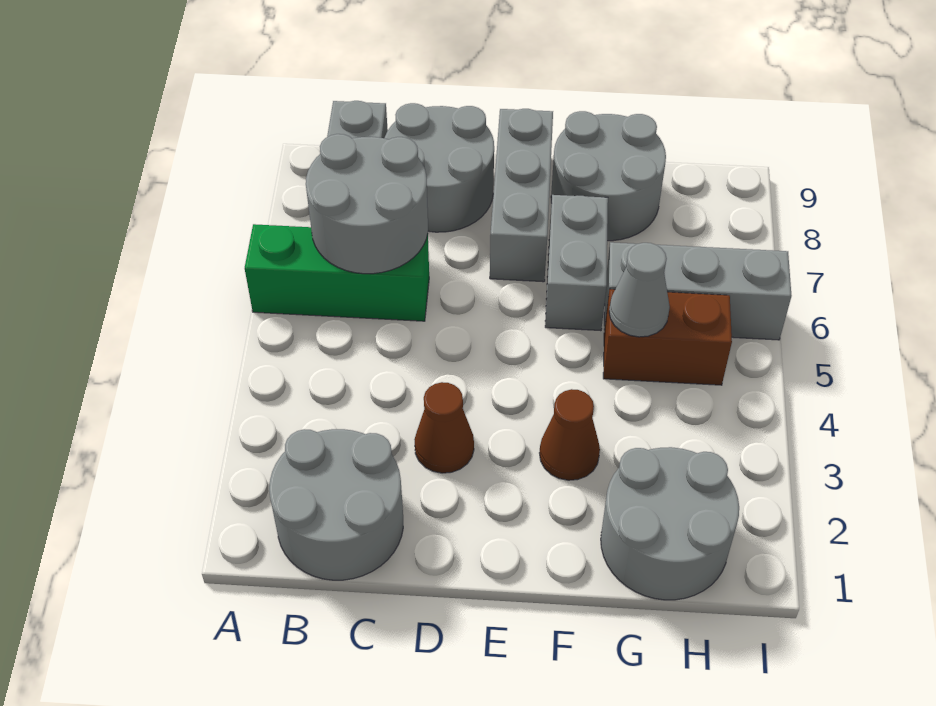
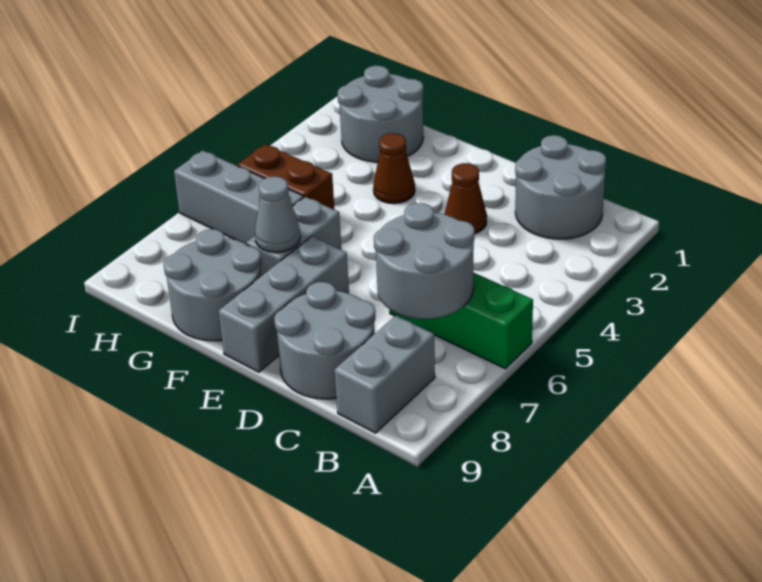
grey cone G5 level 2 -> grey cone F7 level 2

